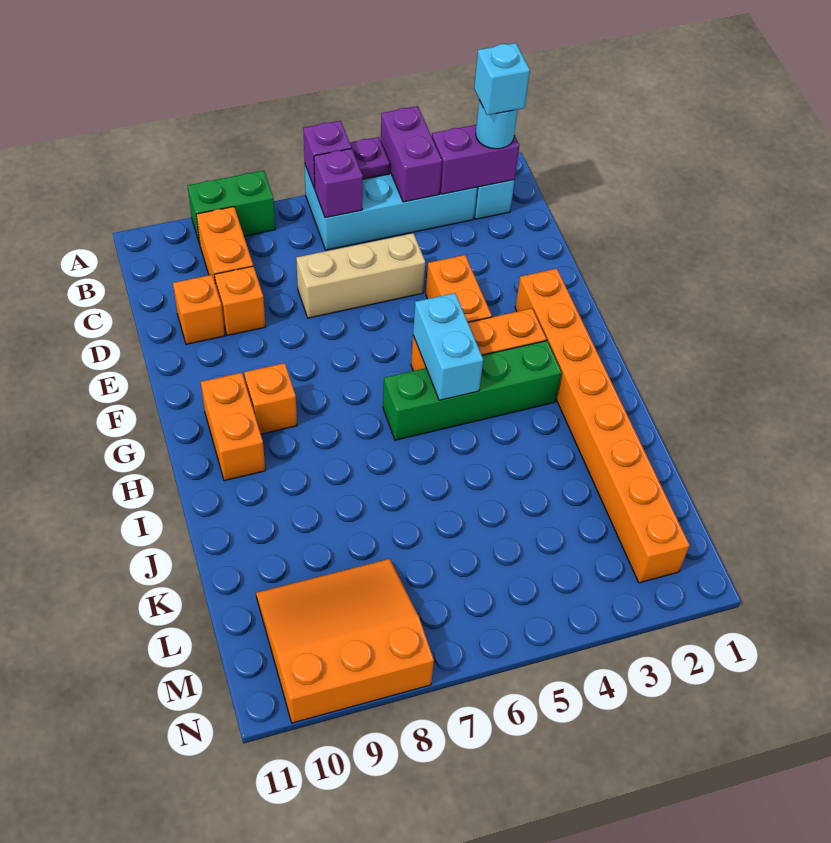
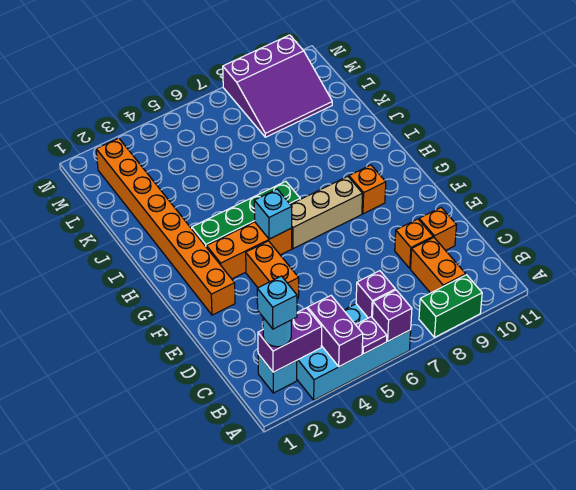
tan brick D5:D7 level 1 -> tan brick G6:G8 level 1
cyan brick G5:H5 level 2 -> cyan brick G5 level 2
orange brick G10:H10 level 1 -> none
orange slope L8:N10 level 1 top N -> purple slope L8:N10 level 1 top N

